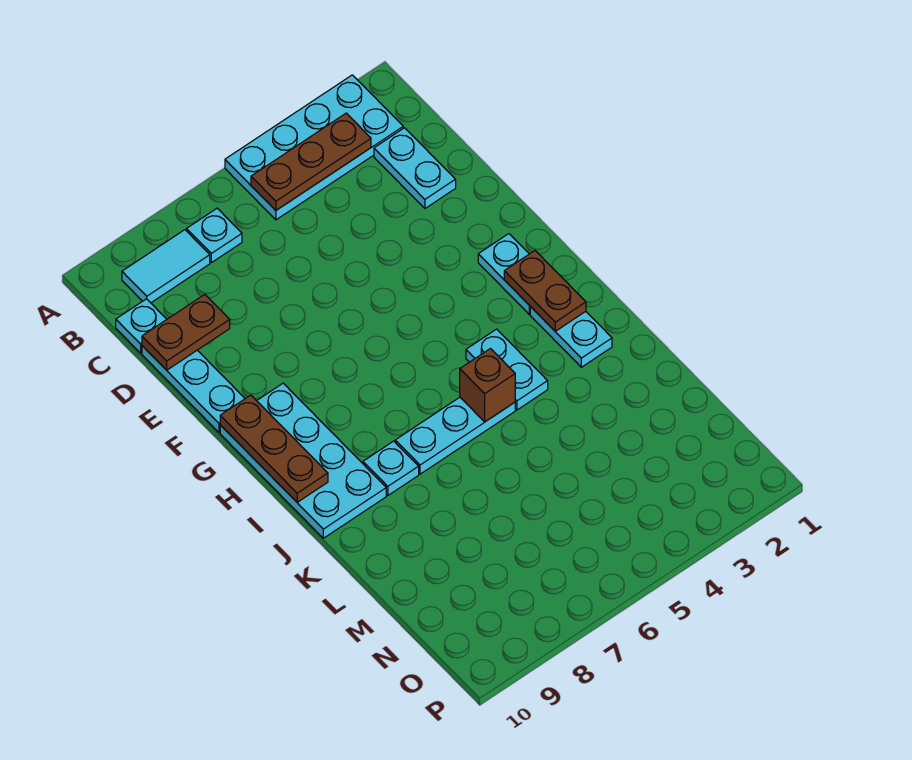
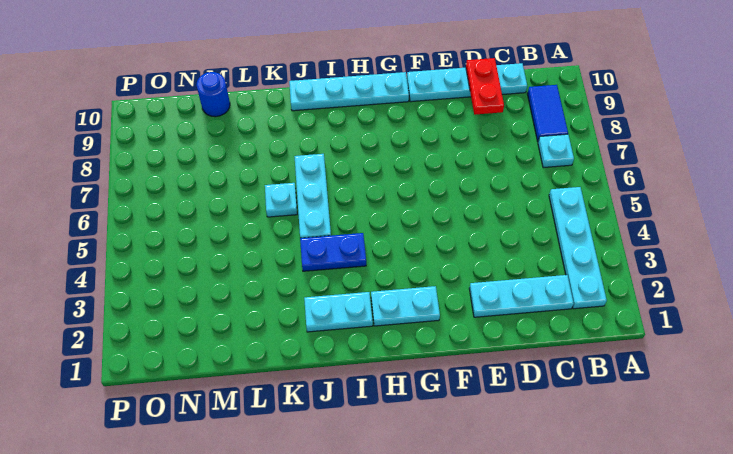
cyan plate A2:B5 level 1 -> cyan plate B2:B5 level 1
brown plate B3:B5 level 2 -> none
cyan tile B8:B9 level 1 -> blue tile B8:B9 level 1
cyan plate C2:D2 level 1 -> cyan plate C2:E2 level 1
brown plate D9:D10 level 2 -> red plate D9:D10 level 2
cyan plate G9:J10 level 1 -> cyan plate G10:J10 level 1
brown plate G10:I10 level 2 -> none
brown plate H2:I2 level 2 -> none
cyan plate I4:J4 level 1 -> blue plate I4:J4 level 1
brown brick J5 level 2 -> none
cyan plate J8 level 1 -> cyan plate K6 level 1
none -> blue round brick M10 level 1

